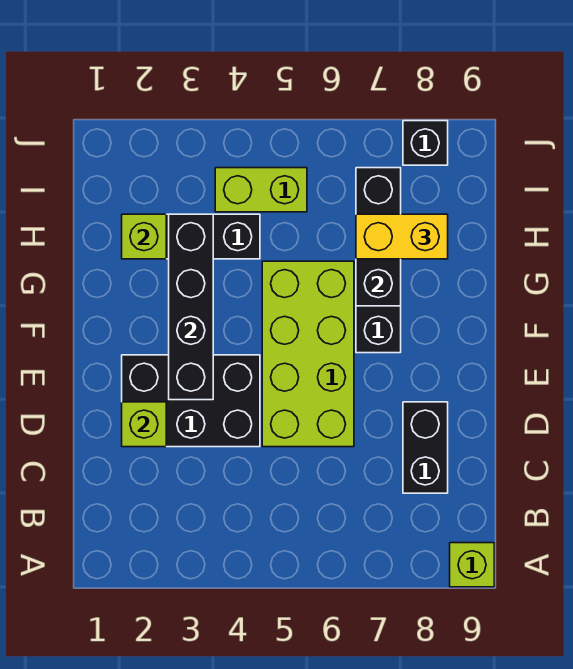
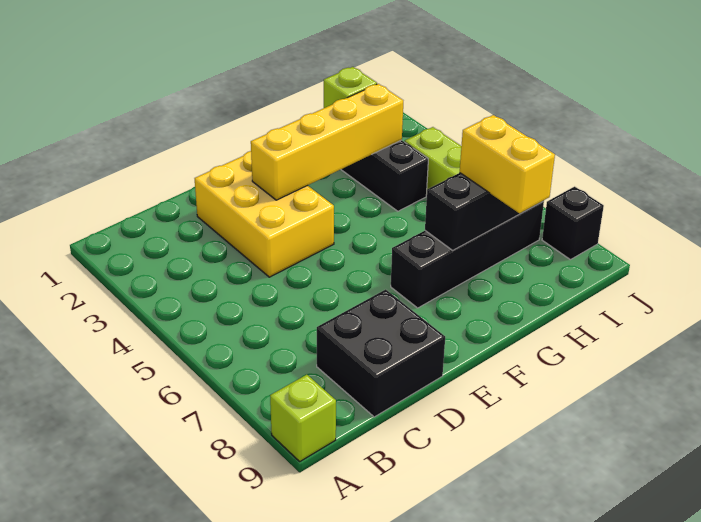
black brick C8:D8 level 1 -> black brick C8:D9 level 1
black brick D2:E4 level 1 -> yellow brick D2:E4 level 1
lime brick D2 level 2 -> none
lime brick D5:G6 level 1 -> none
black brick E3:H3 level 2 -> yellow brick E3:H3 level 2

